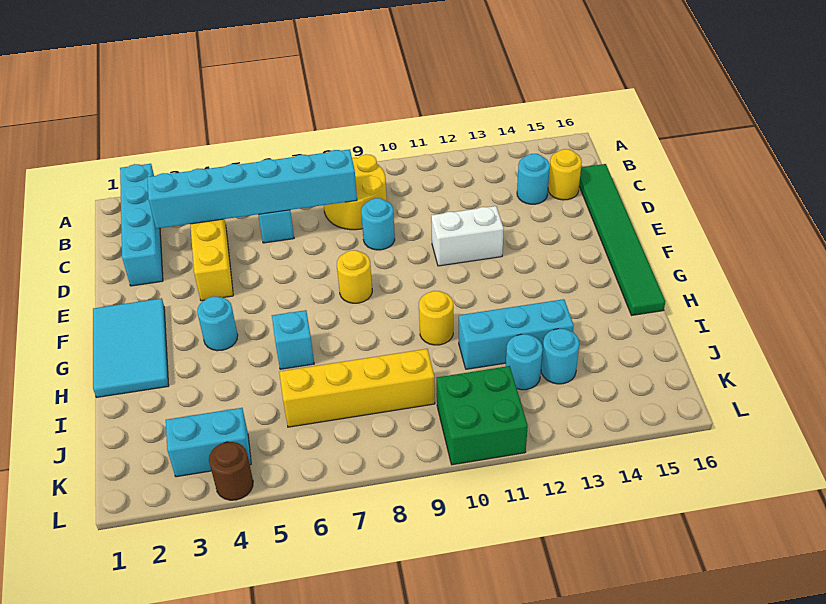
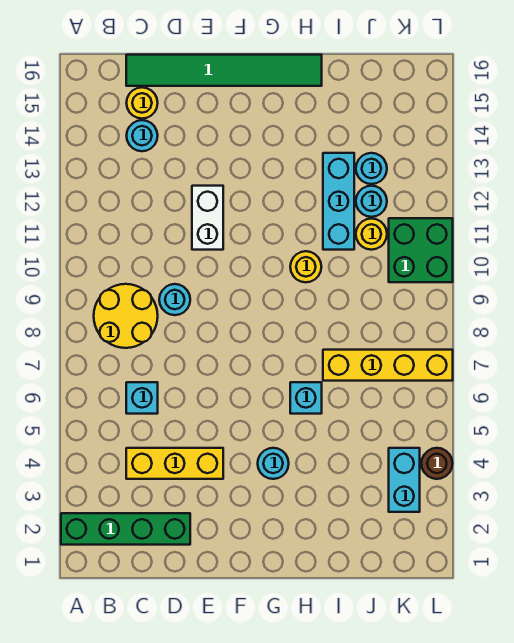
cyan brick A2:D2 level 1 -> green brick A2:D2 level 1
cyan brick C3:C8 level 2 -> none
cyan tile F1:H2 level 1 -> none
yellow round brick F8 level 1 -> yellow round brick J11 level 1
yellow brick J6:J9 level 1 -> yellow brick I7:L7 level 1

